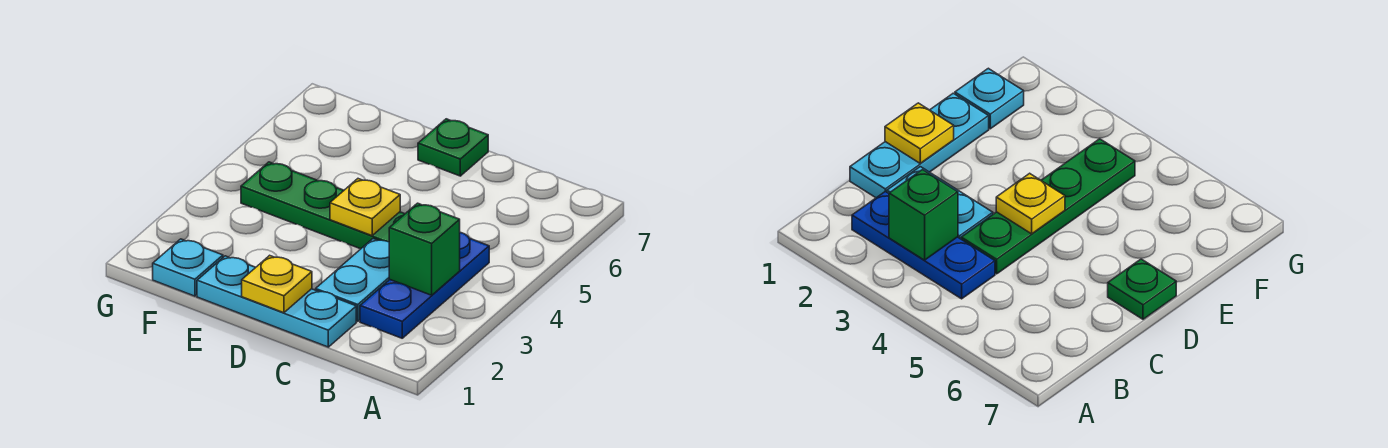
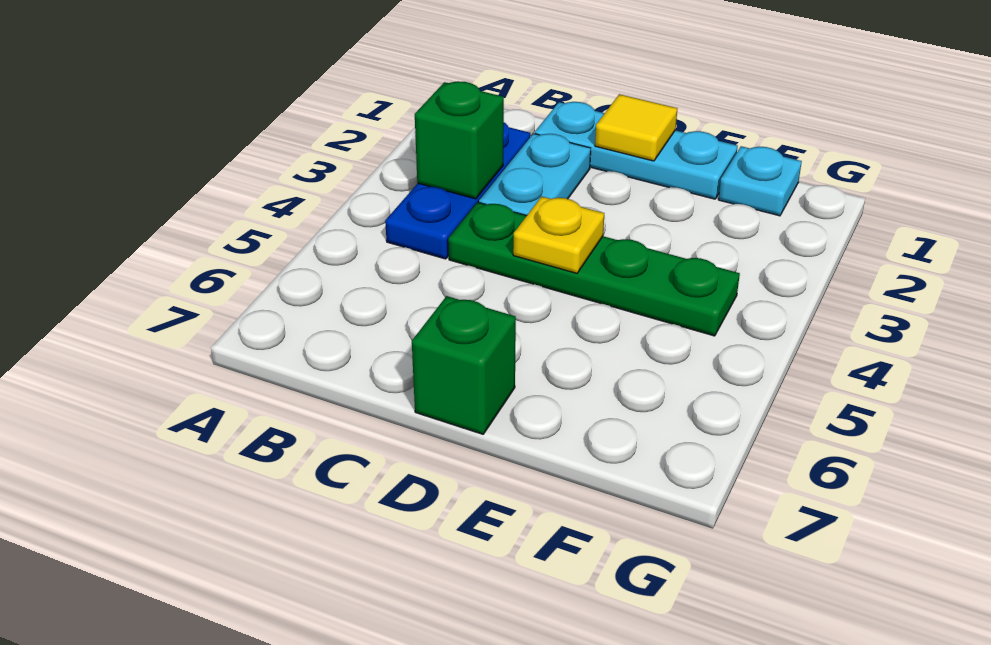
yellow plate D1 level 2 -> yellow tile D1 level 2
green plate D7 level 1 -> green brick D7 level 1

